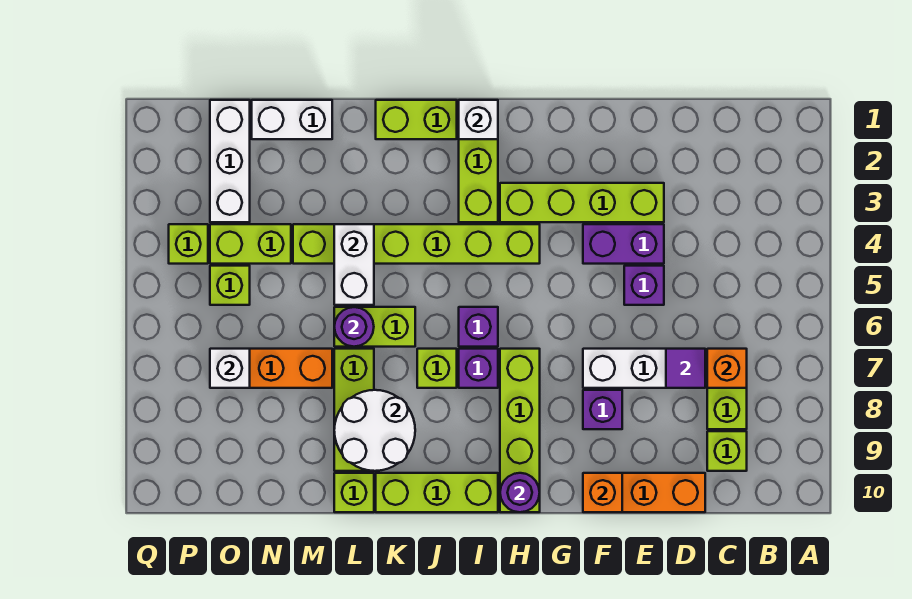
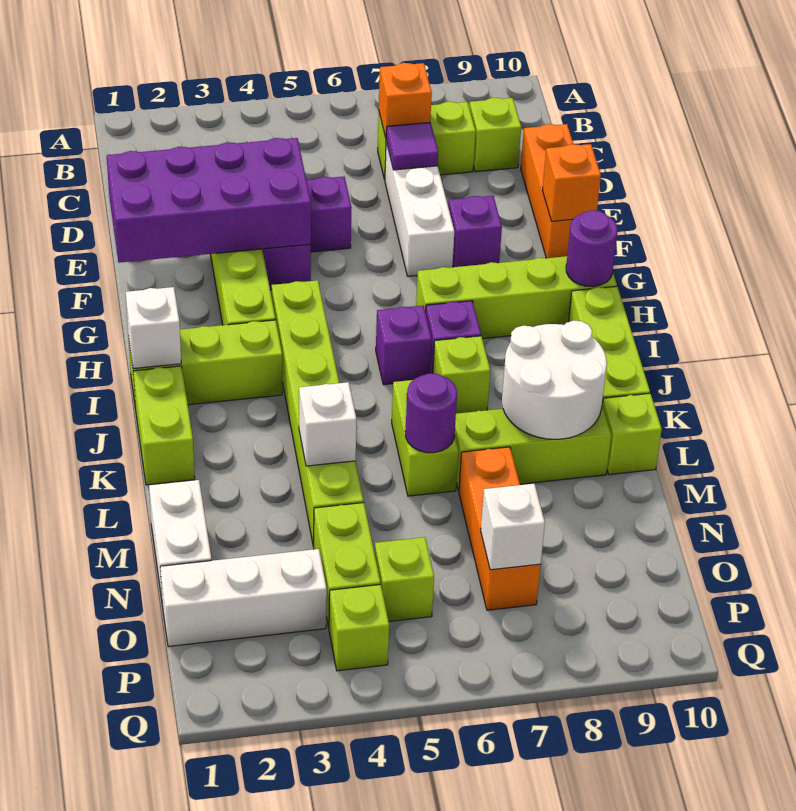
none -> purple brick E1:F4 level 2
white brick L4:L5 level 2 -> white brick L4 level 2

